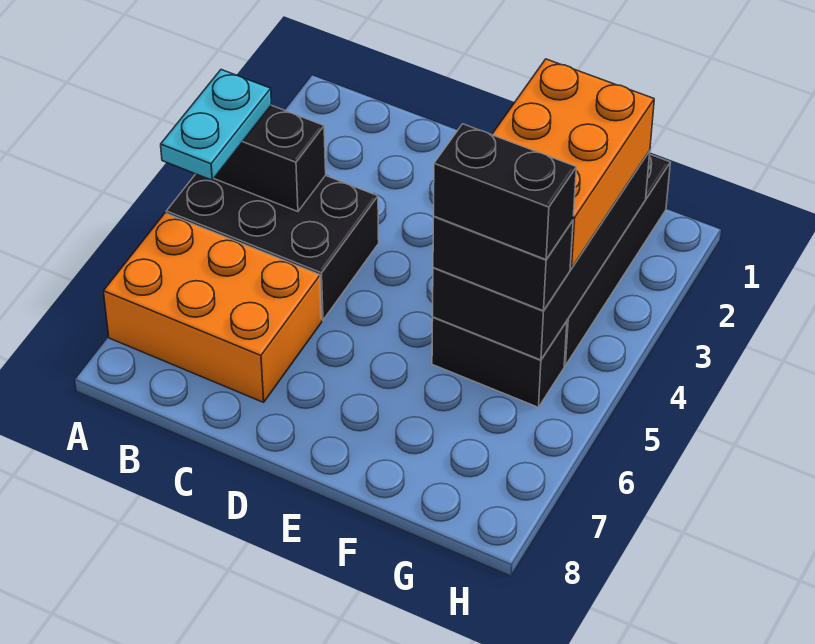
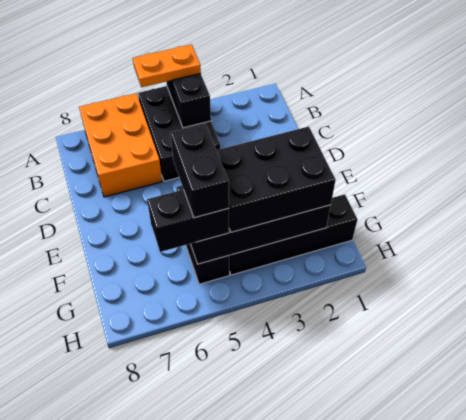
cyan plate A4:A5 level 3 -> orange plate A4:A5 level 3
orange brick F2:G4 level 3 -> black brick F2:G4 level 3
black brick F5:G5 level 3 -> black brick G5:G6 level 3

